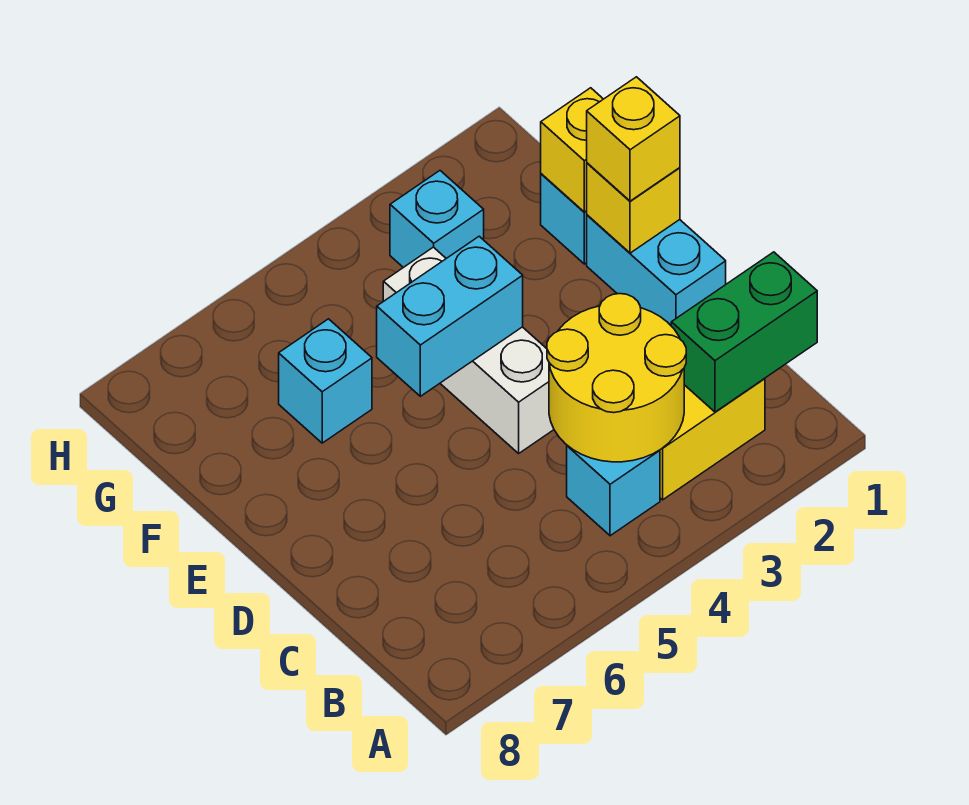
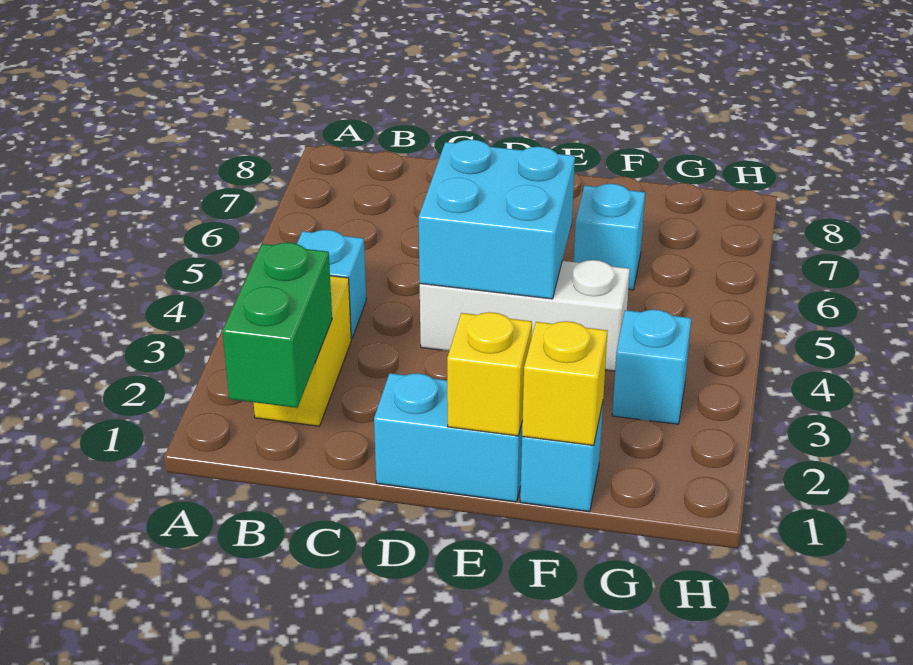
yellow round brick B3:C4 level 2 -> none
yellow brick E1 level 3 -> none
cyan brick E4:E5 level 2 -> cyan brick D4:E5 level 2

